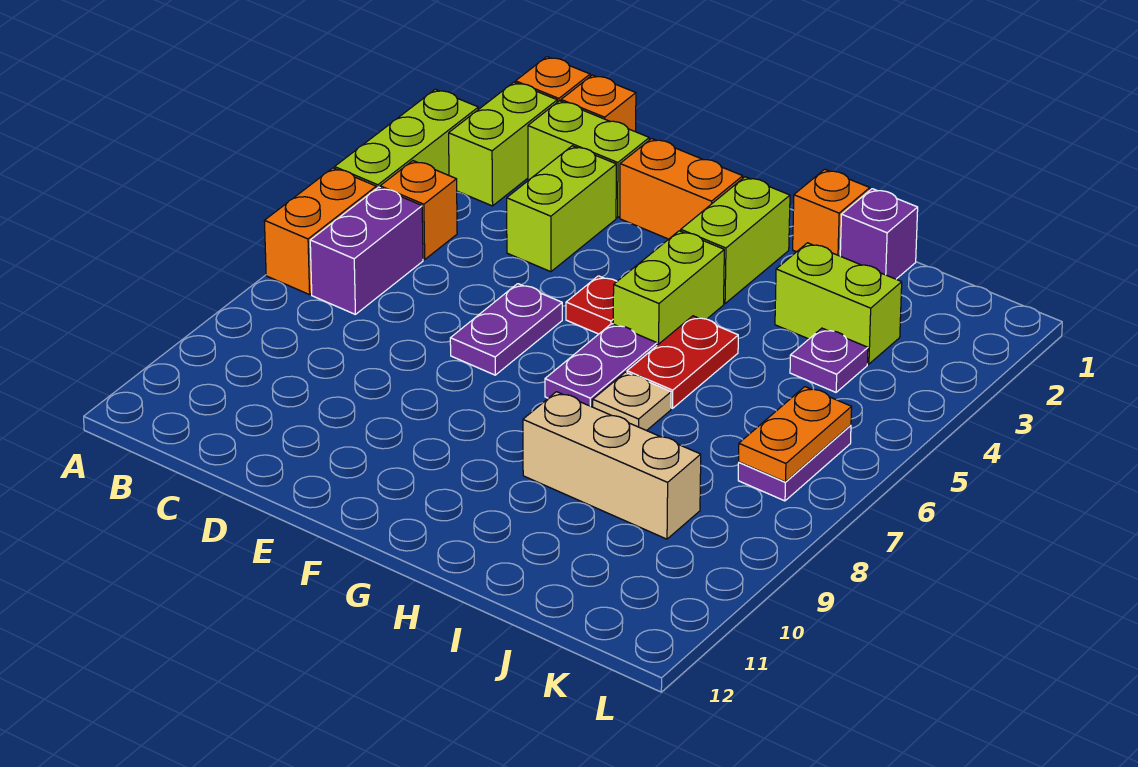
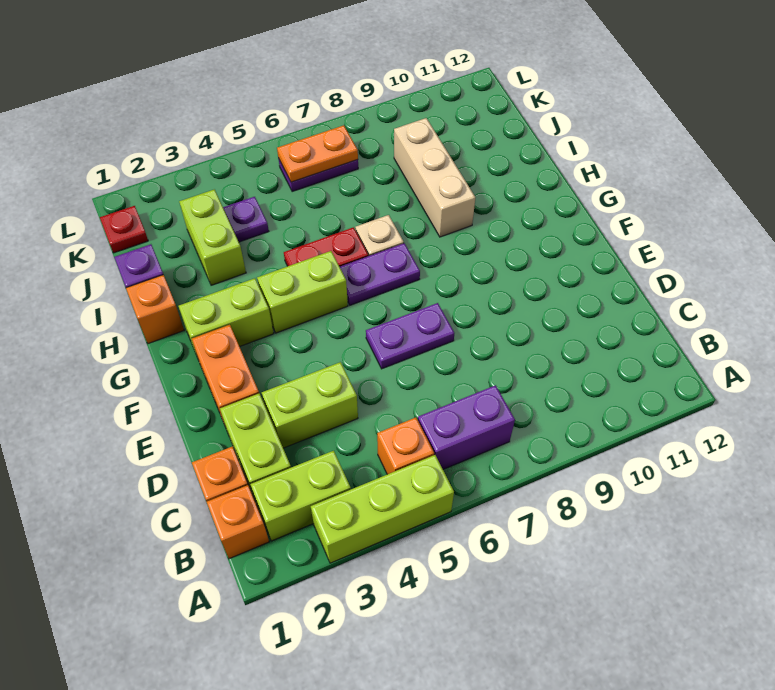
orange brick A6:A7 level 1 -> none
red plate F5 level 1 -> red plate K1 level 1

